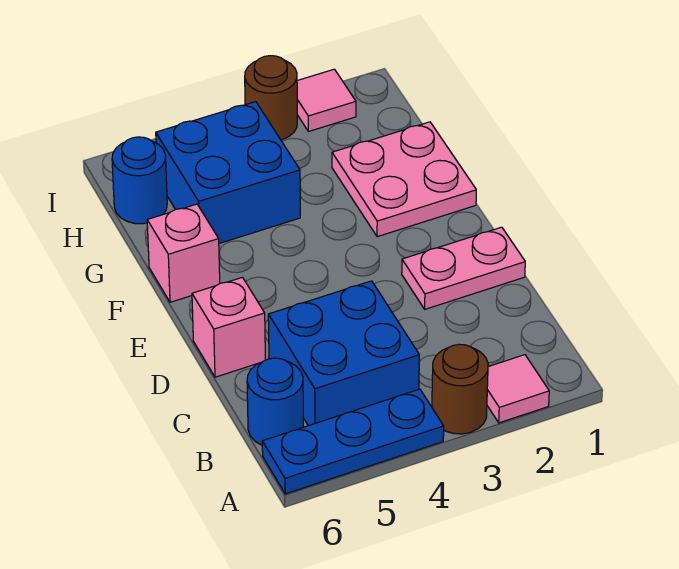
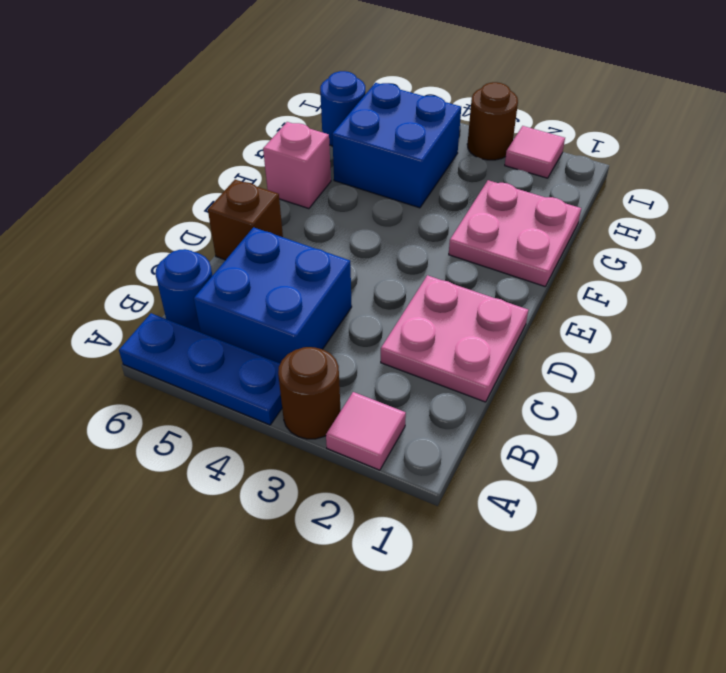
pink plate D1:D2 level 1 -> pink plate C1:D2 level 1
pink brick D6 level 1 -> brown brick D6 level 1

